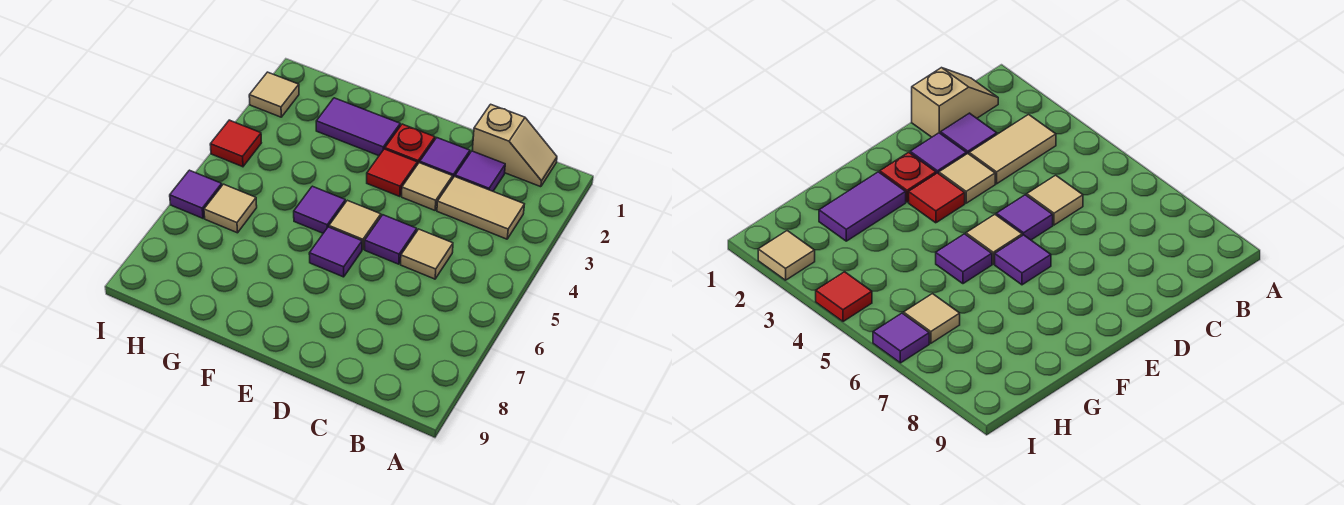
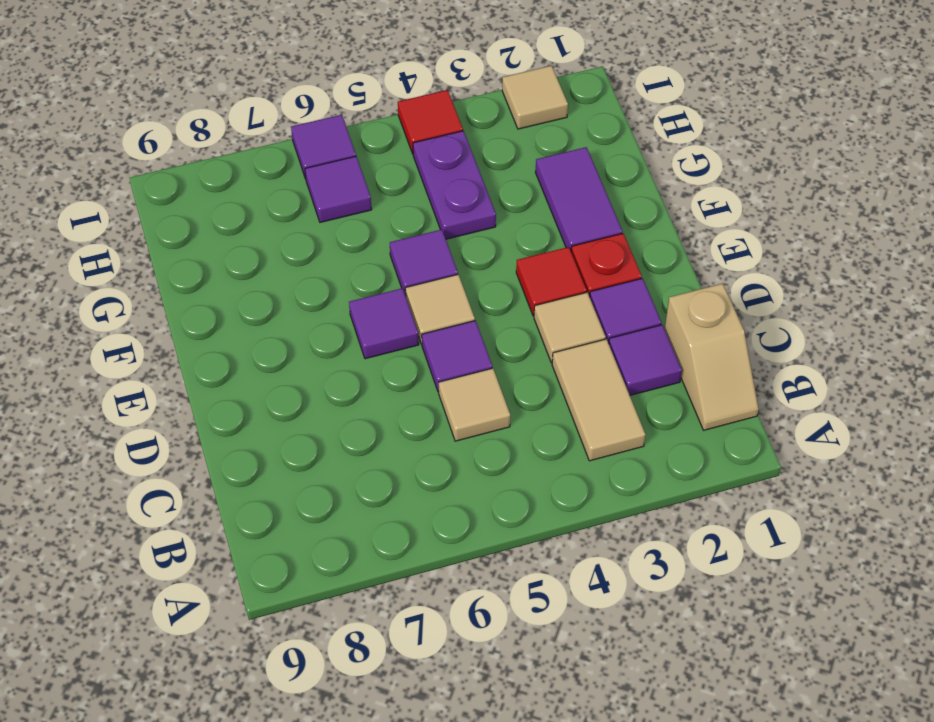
none -> purple plate G4:H4 level 1
tan tile H6 level 1 -> purple tile H6 level 1

